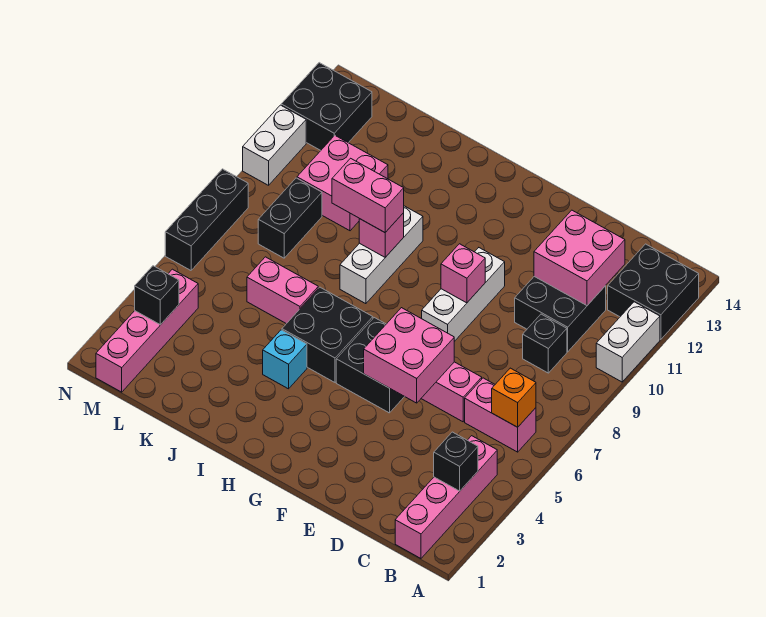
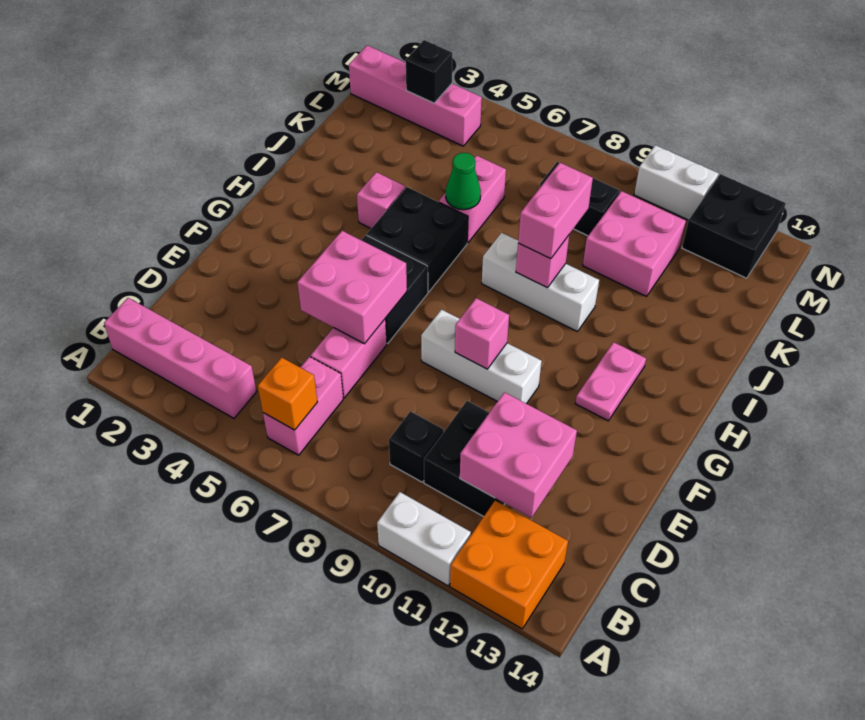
black brick A12:B13 level 1 -> orange brick A12:B13 level 1
black brick B3 level 2 -> none
none -> pink plate G12:H12 level 1
cyan brick I4 level 1 -> pink brick I4 level 1
none -> green cone J6 level 2
black brick N6:N8 level 1 -> none

